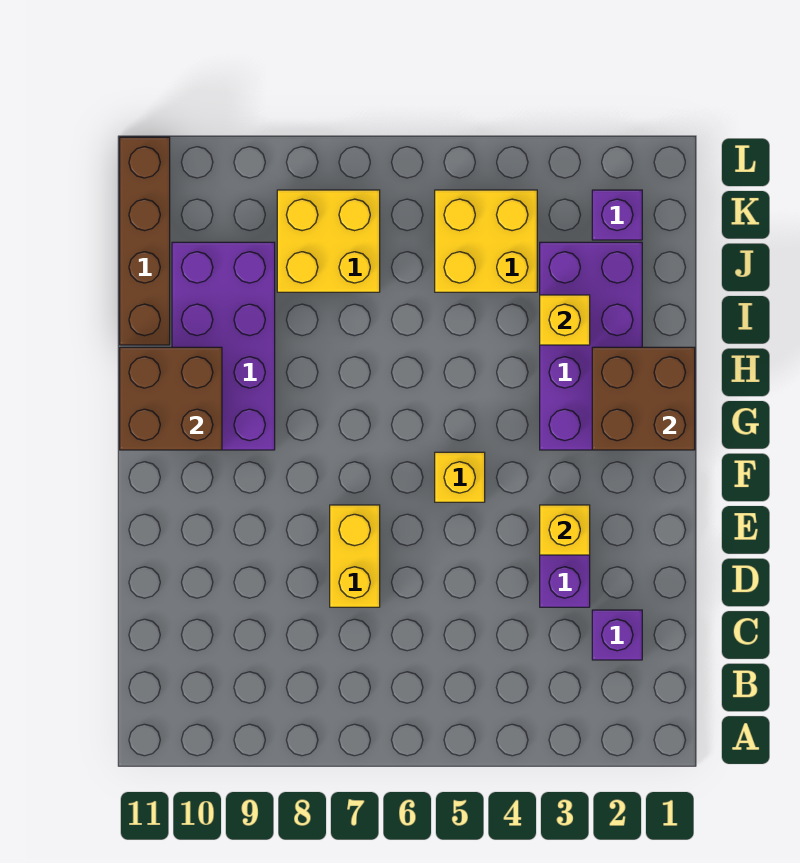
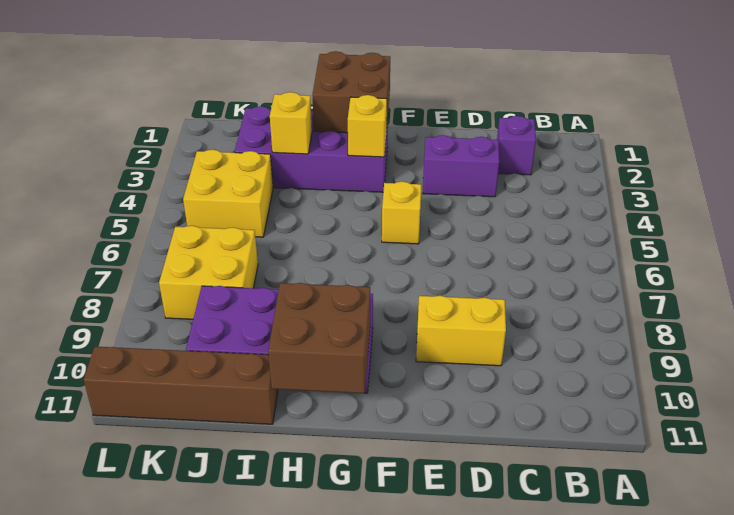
yellow brick D7:E7 level 1 -> yellow brick D9:E9 level 1
yellow brick E3 level 2 -> yellow brick G3 level 2
purple brick K2 level 1 -> none

